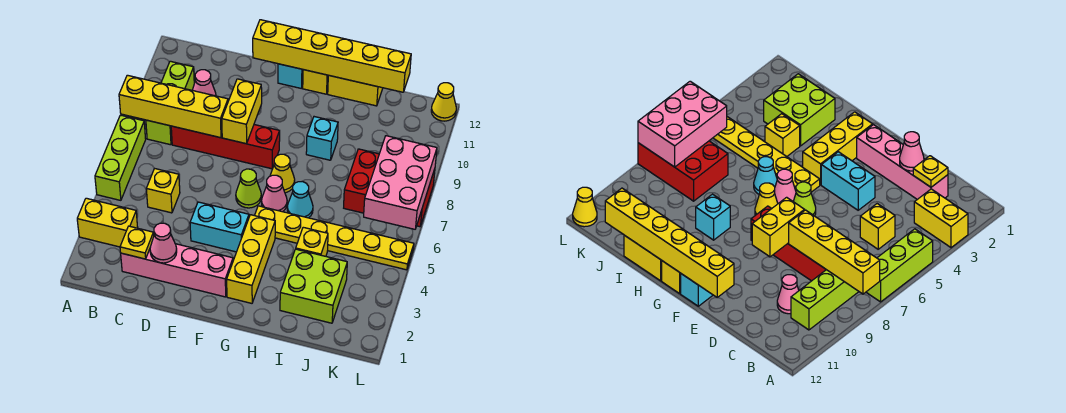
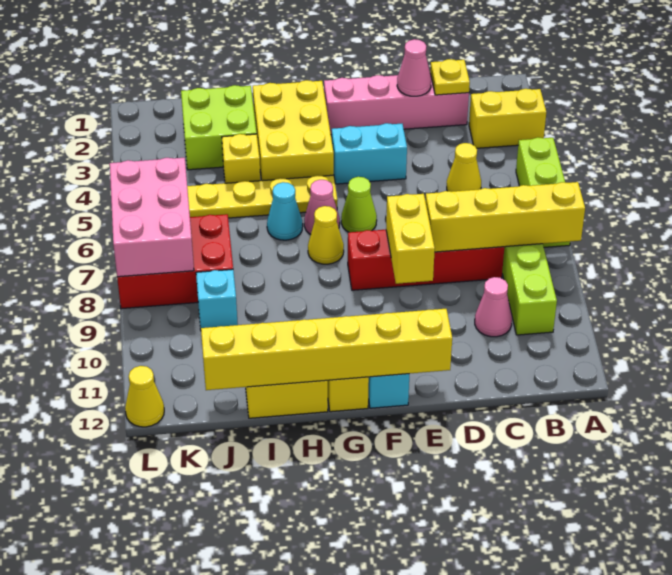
yellow brick C5 level 1 -> yellow cone C5 level 1
yellow brick G2:G4 level 1 -> yellow brick G2:H4 level 1
cyan brick H9 level 1 -> cyan brick J9 level 1

